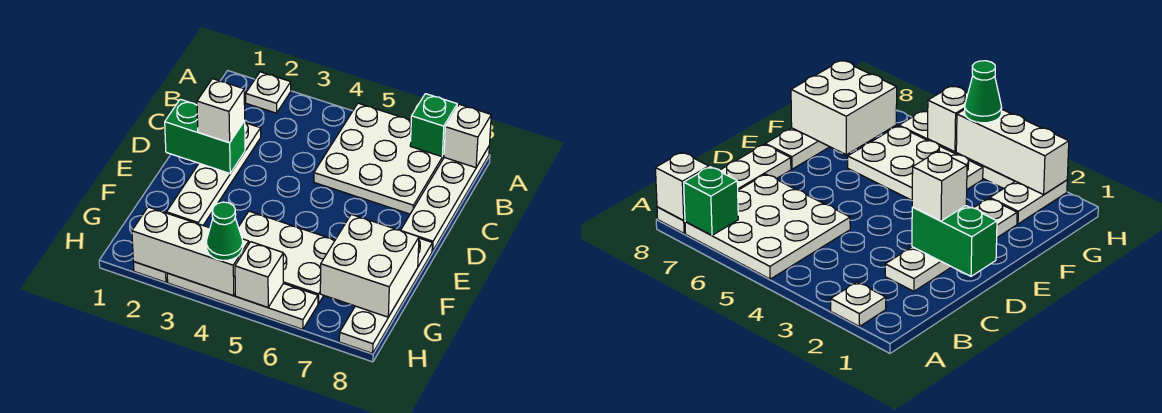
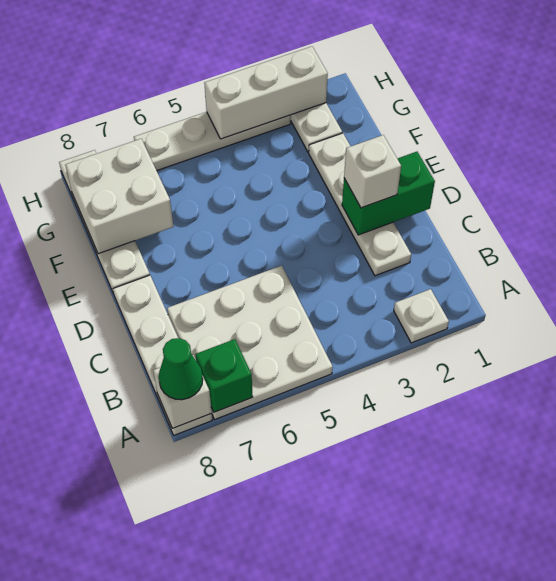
white plate F4:G6 level 1 -> none
green cone H4 level 3 -> green cone A8 level 3
white brick H5 level 2 -> none

